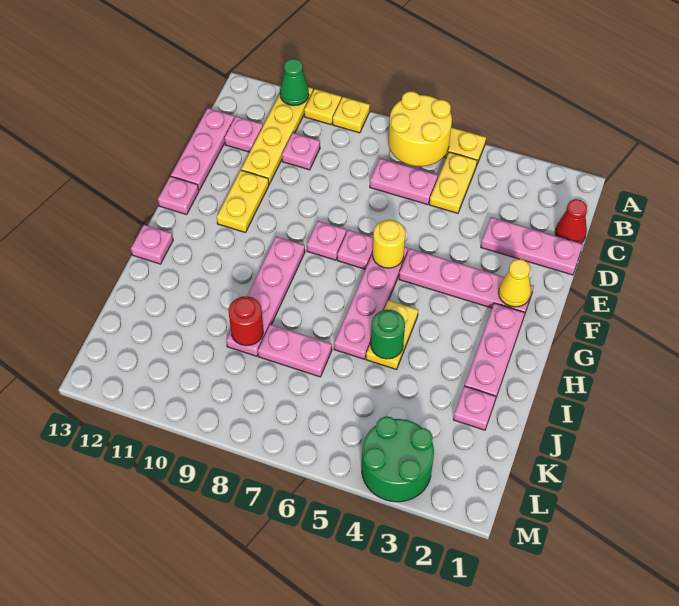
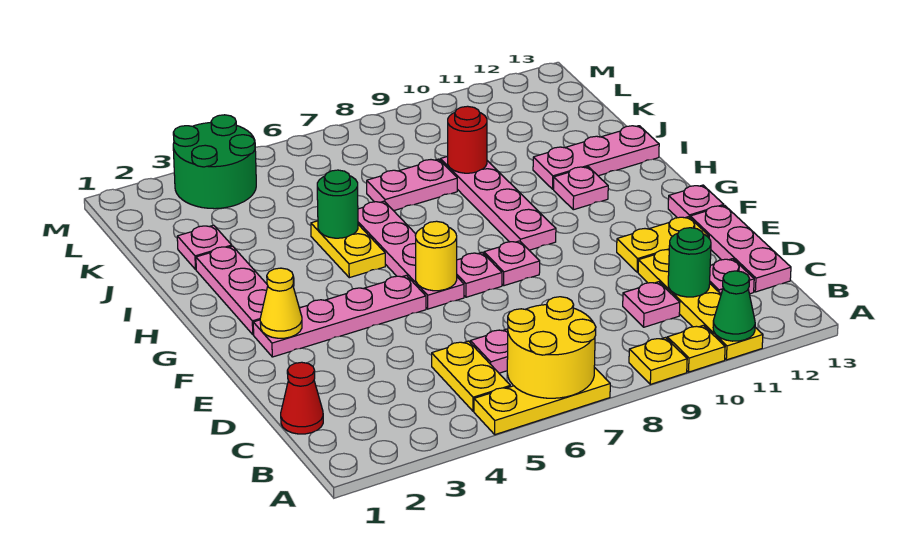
none -> green round brick C11 level 2
pink plate D1:D3 level 1 -> pink plate I11:I13 level 1
yellow plate E11:F11 level 1 -> yellow plate E11:E12 level 1
pink plate H13 level 1 -> pink plate H11 level 1

